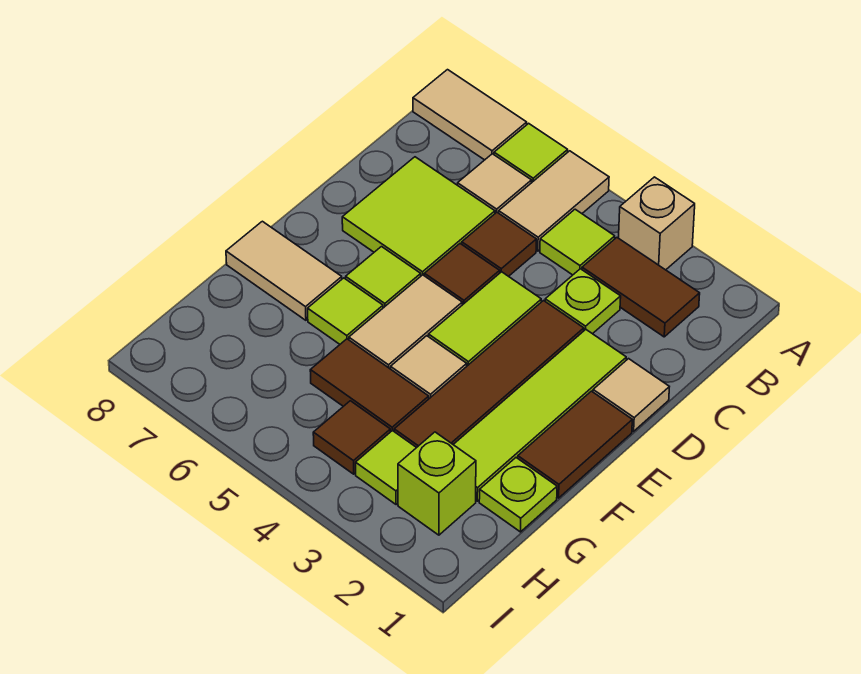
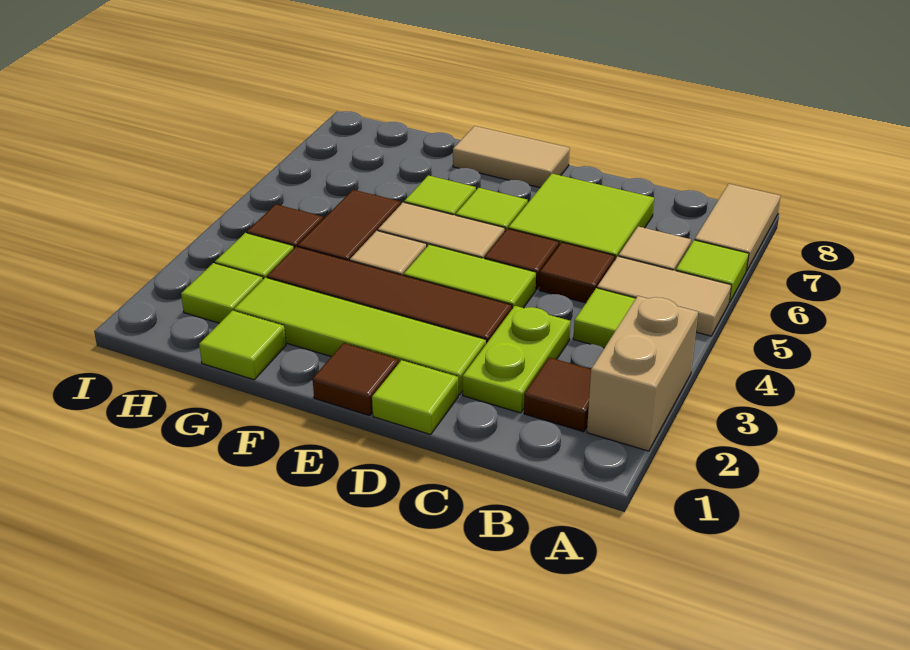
tan brick A3 level 1 -> tan brick A2:A3 level 1
brown tile B2:B3 level 1 -> brown tile B2 level 1
lime plate C3 level 1 -> lime plate C2:C3 level 1
tan tile D1 level 1 -> lime tile D1 level 1
brown tile E1:F1 level 1 -> brown tile E1 level 1
tan tile F7:F8 level 1 -> tan tile E8:F8 level 1
lime plate G1 level 1 -> lime tile G1 level 1
lime brick H2 level 1 -> lime tile H2 level 1

